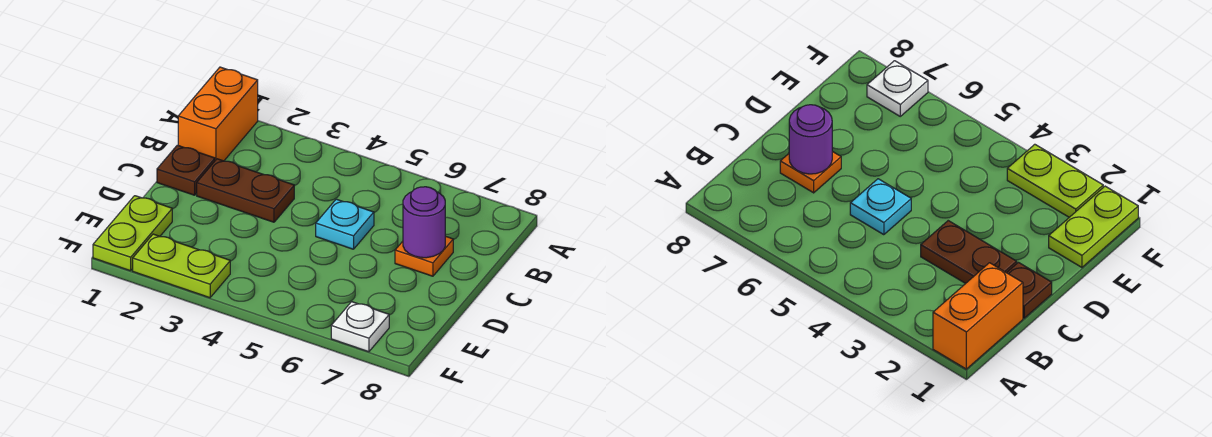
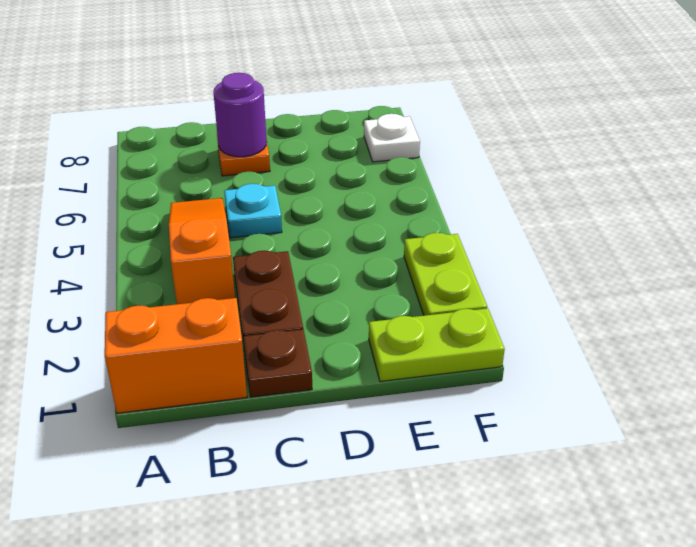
none -> orange slope B3:B5 level 1 top 3

